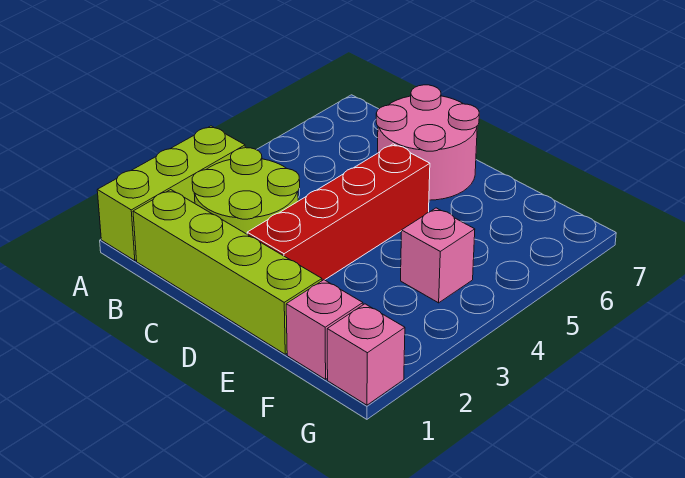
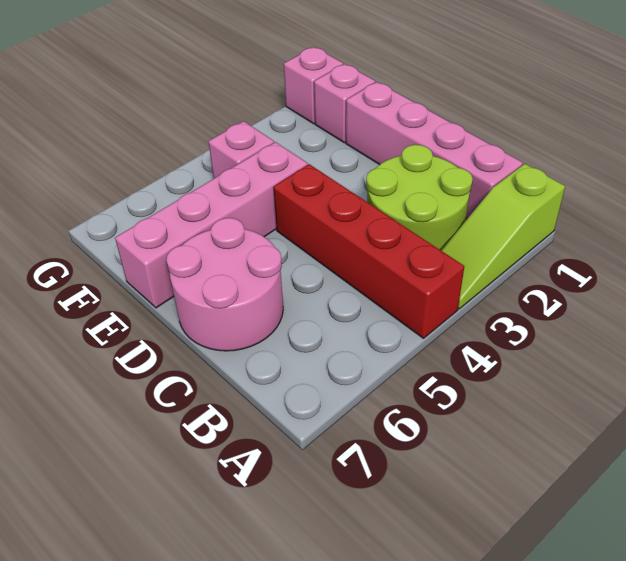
lime brick A1:A3 level 1 -> lime slope A1:A3 level 1 top 1
lime brick B1:E1 level 1 -> pink brick B1:E1 level 1
red brick D2:D5 level 1 -> red brick A4:D4 level 1
none -> pink brick E4:E7 level 1

